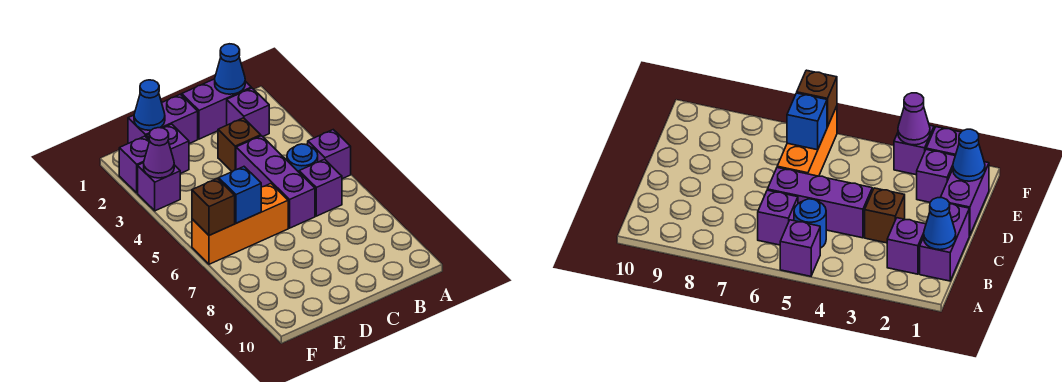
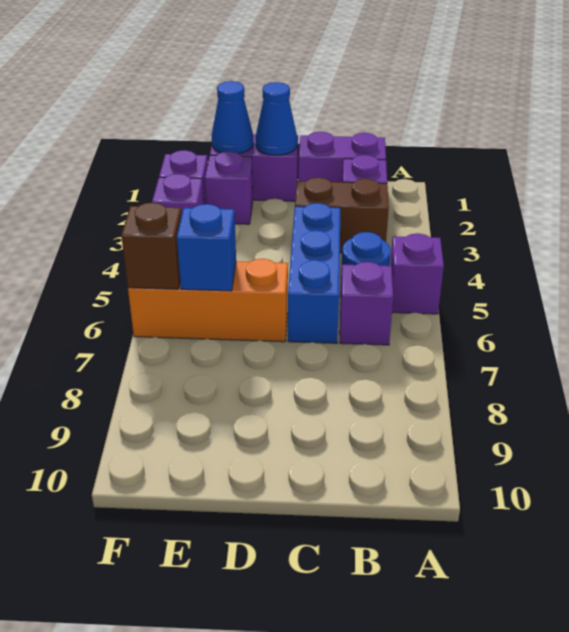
blue cone B1 level 2 -> blue cone D1 level 2
brown brick C3 level 1 -> brown brick B3:C3 level 1
purple brick C4:C6 level 1 -> blue brick C4:C6 level 1
purple cone F3 level 2 -> none

